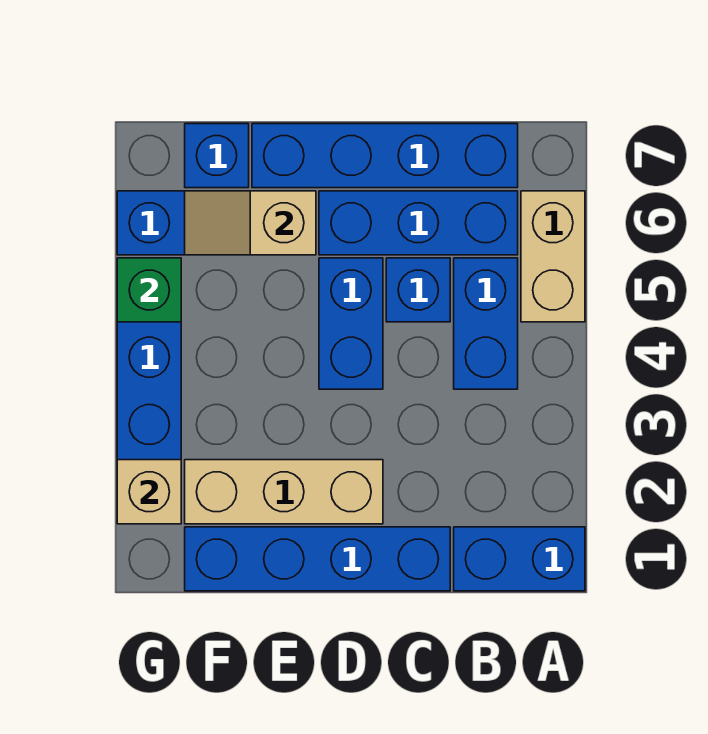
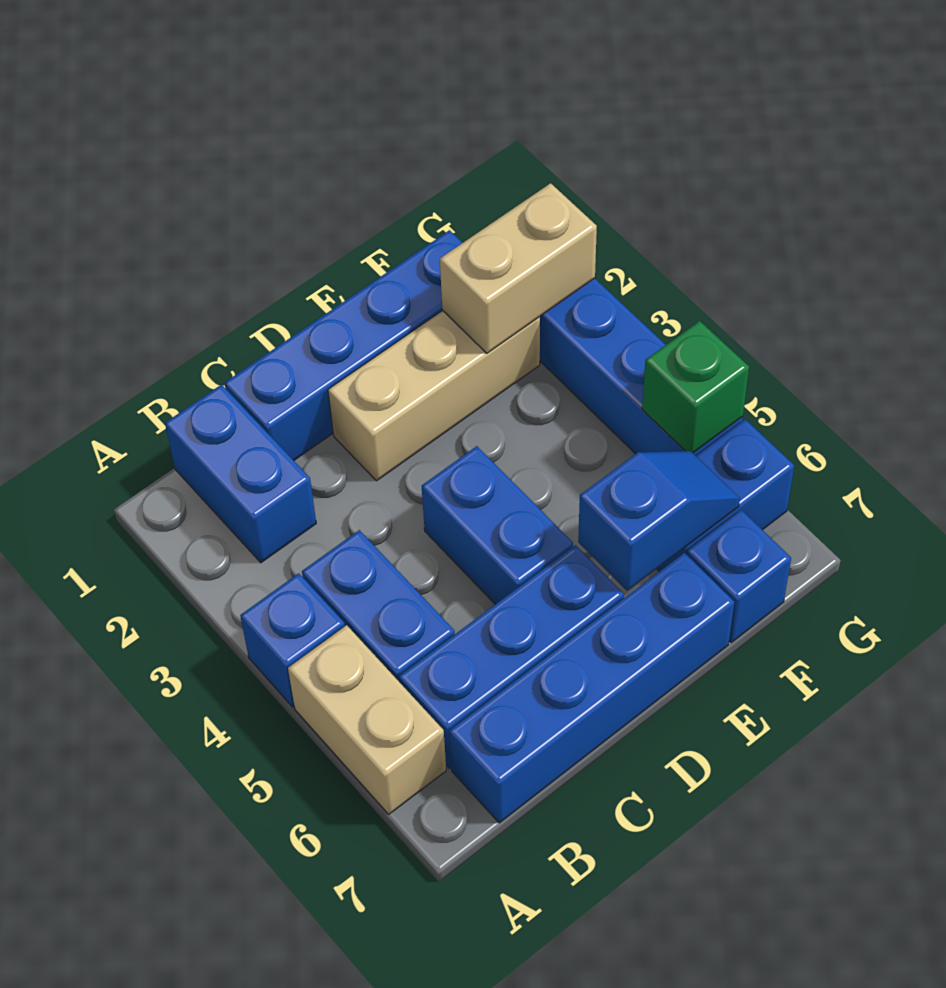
blue brick A1:B1 level 1 -> blue brick B1:B2 level 1
blue brick C5 level 1 -> blue brick A4 level 1
tan slope E6:F6 level 2 top E -> blue slope E6:F6 level 2 top E
tan brick G2 level 2 -> tan brick F2:G2 level 2

